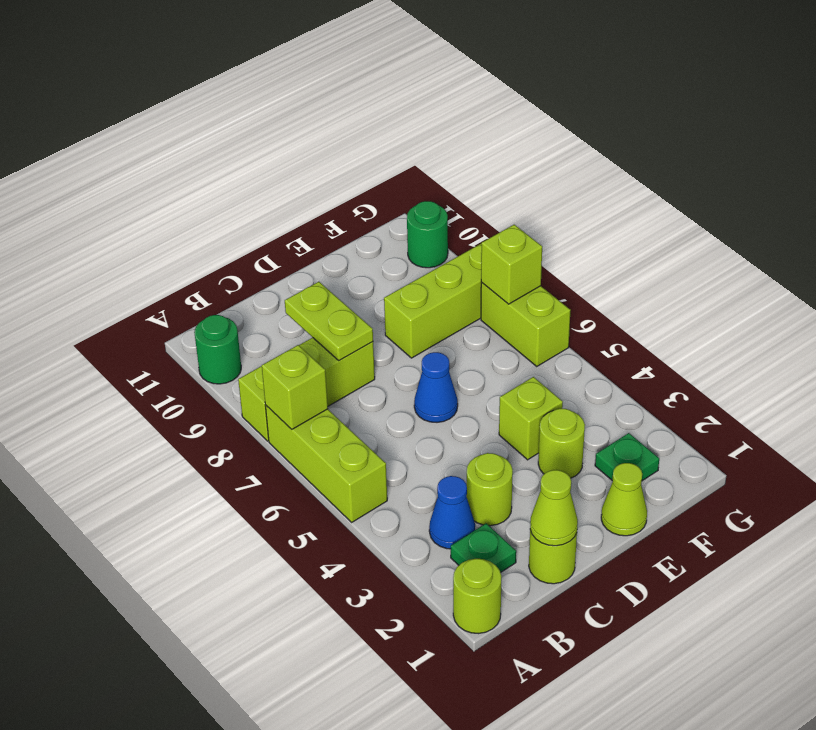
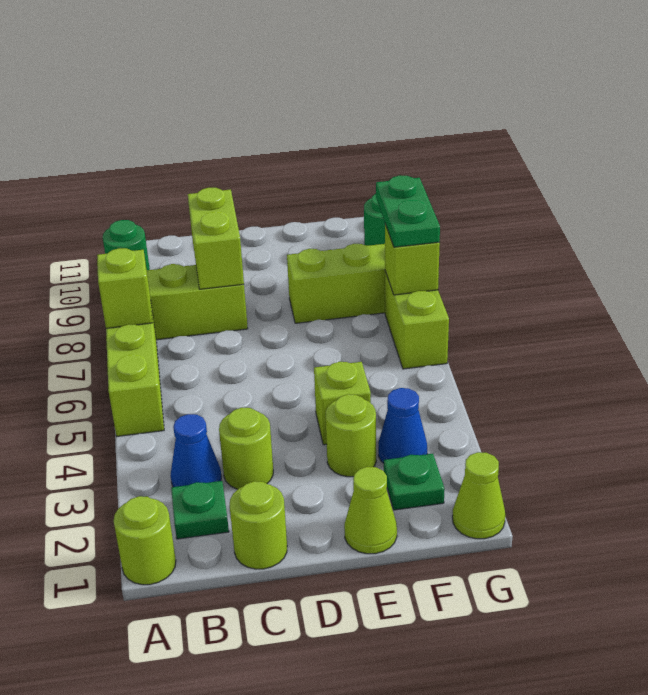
lime cone C1 level 2 -> lime cone G1 level 1
lime plate C8:C9 level 2 -> lime brick C8:C9 level 2
blue cone D6 level 1 -> blue cone F3 level 1
none -> green plate G7:G8 level 3

